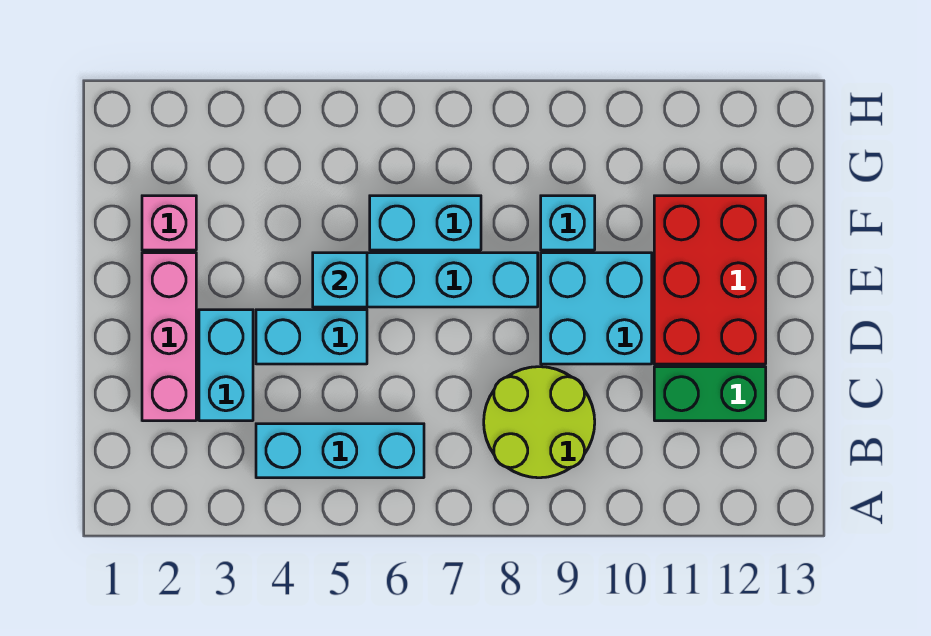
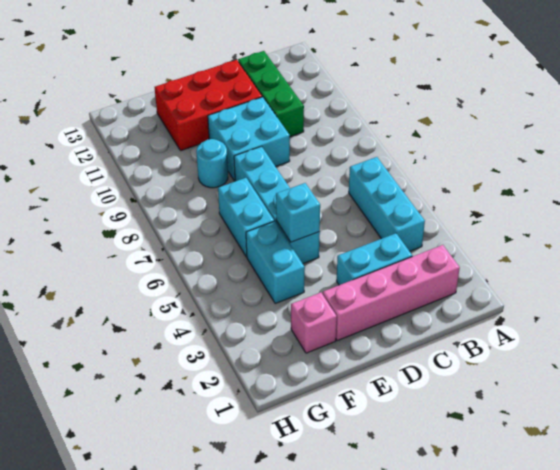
lime round brick B8:C9 level 1 -> none
pink brick C2:E2 level 1 -> pink brick B2:E2 level 1
green brick C11:C12 level 1 -> green brick C10:C12 level 1
cyan brick D4:D5 level 1 -> cyan brick F4:F5 level 1
cyan brick F9 level 1 -> cyan round brick F9 level 1

